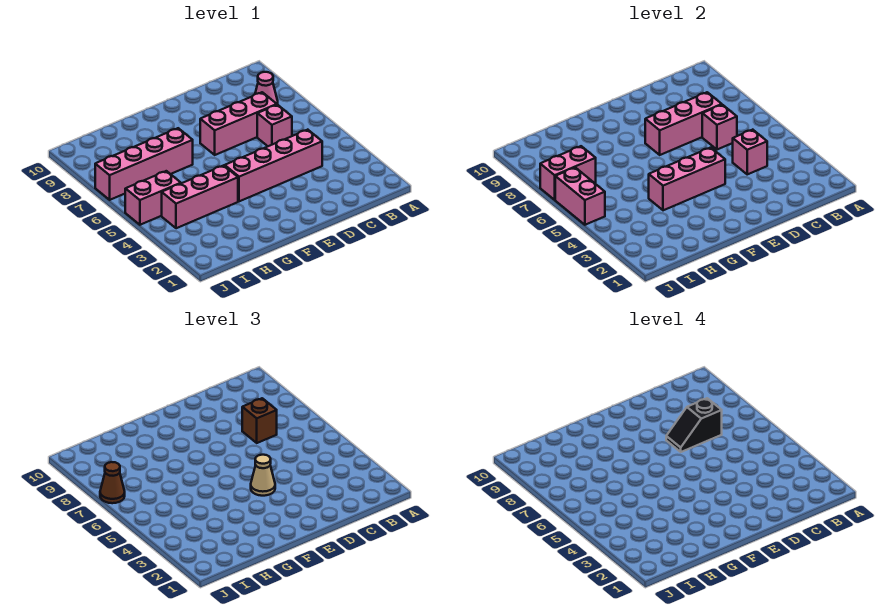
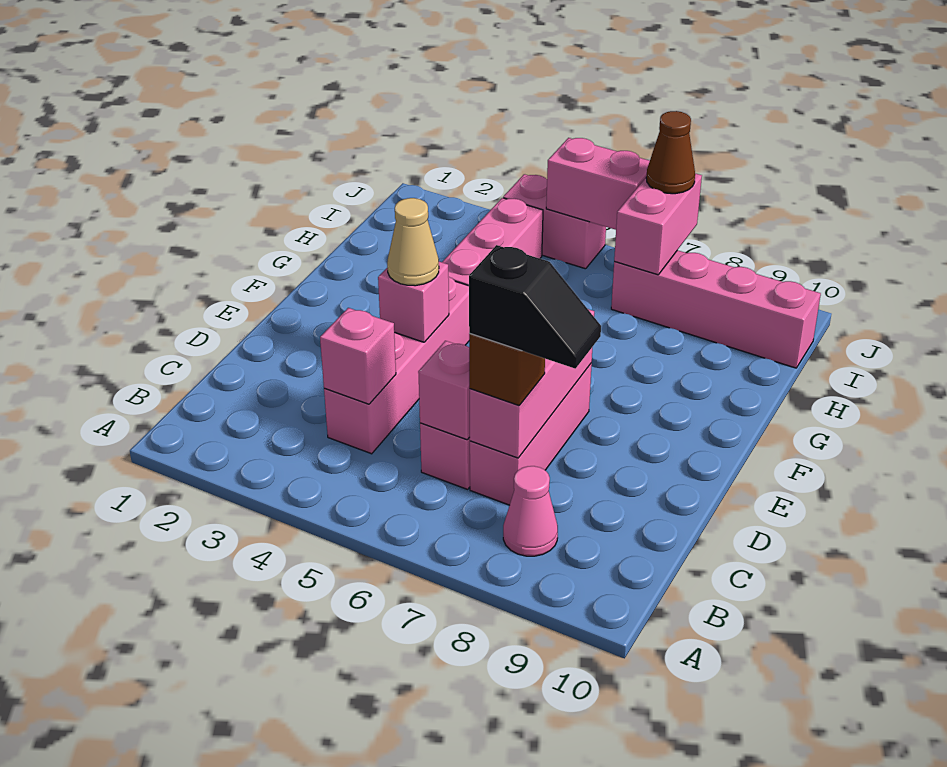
black slope C7:D7 level 4 top C -> black slope C7:C8 level 4 top 7
pink brick E4:G4 level 2 -> pink brick E4 level 2
pink brick G7:J7 level 1 -> pink brick I7:I10 level 1
pink brick I5:J5 level 1 -> pink brick J4:J5 level 1

